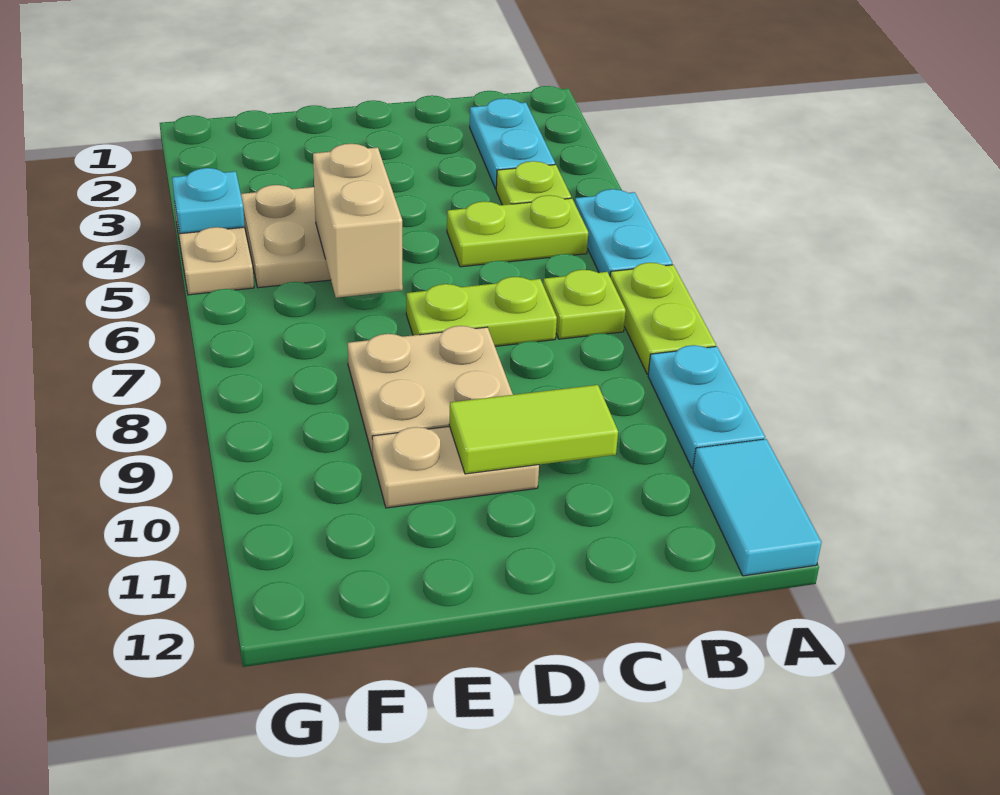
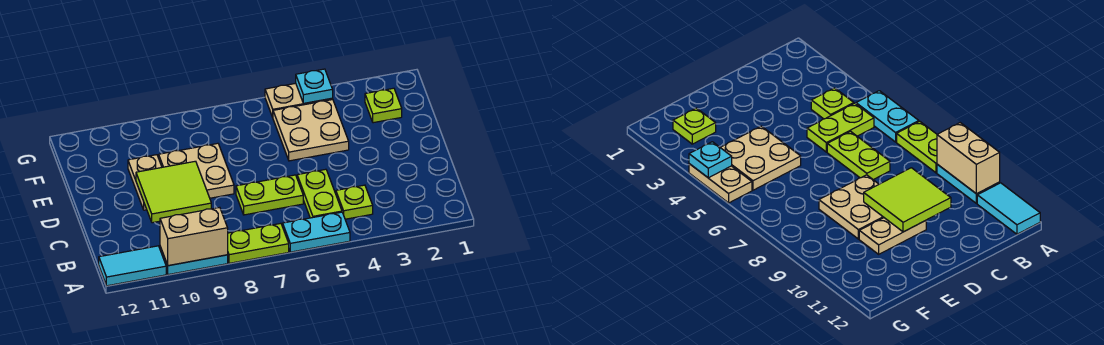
cyan plate B2:B3 level 1 -> none
lime plate B7 level 1 -> lime plate F2 level 1
lime plate C7:D7 level 1 -> lime plate C6:C7 level 1
lime tile C10:D10 level 2 -> lime tile C9:D10 level 2
tan brick E5:E6 level 2 -> tan brick A9:A10 level 2

